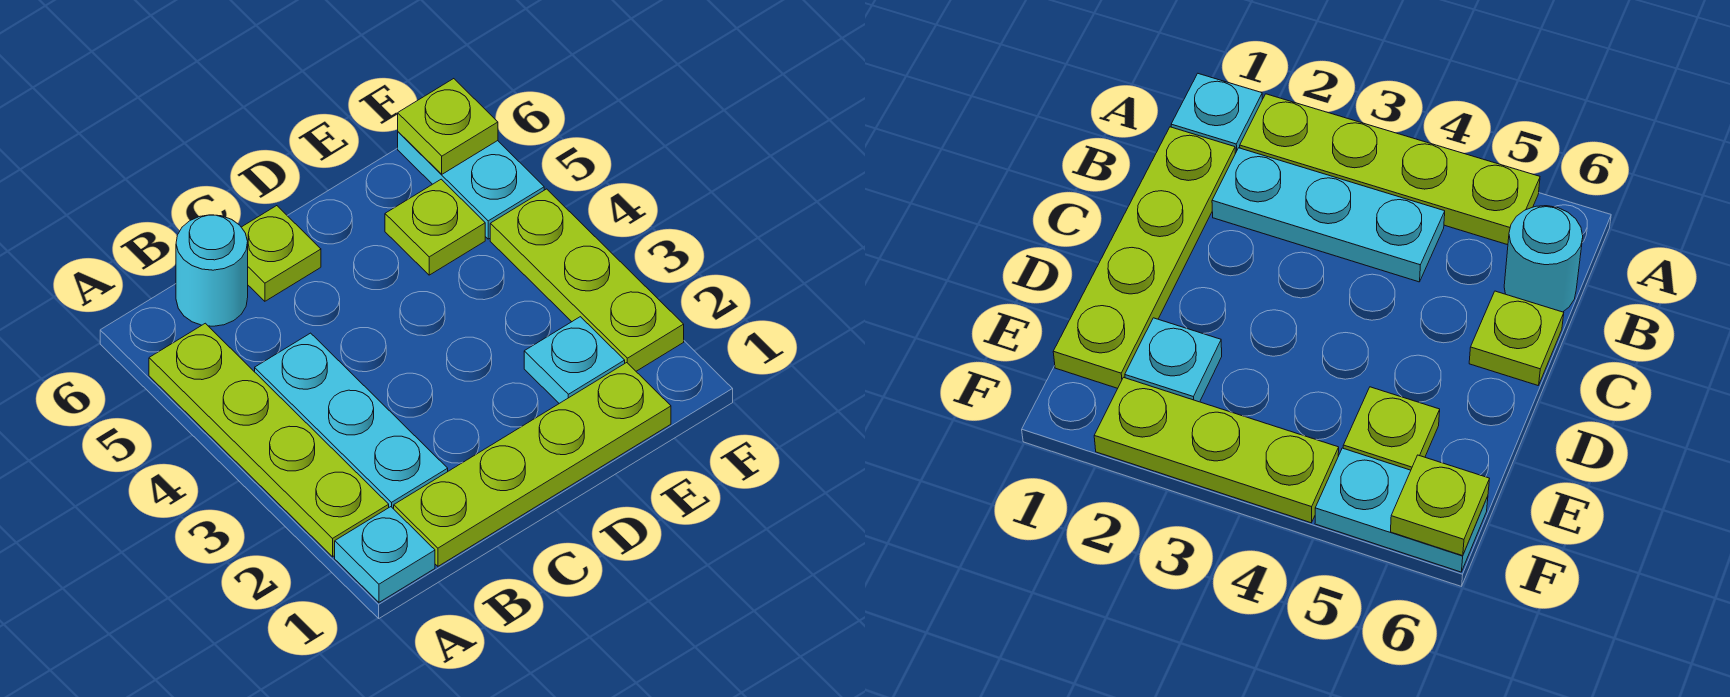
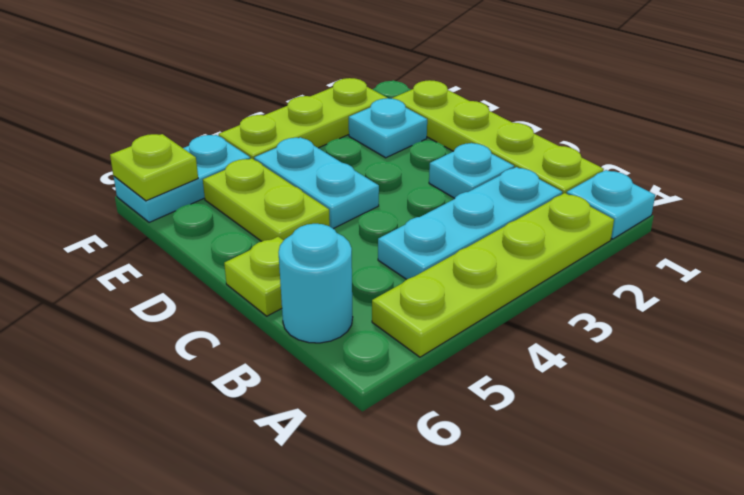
none -> cyan plate C2 level 1
none -> cyan plate D4:E4 level 1
lime plate E5 level 1 -> lime plate D5:E5 level 1

